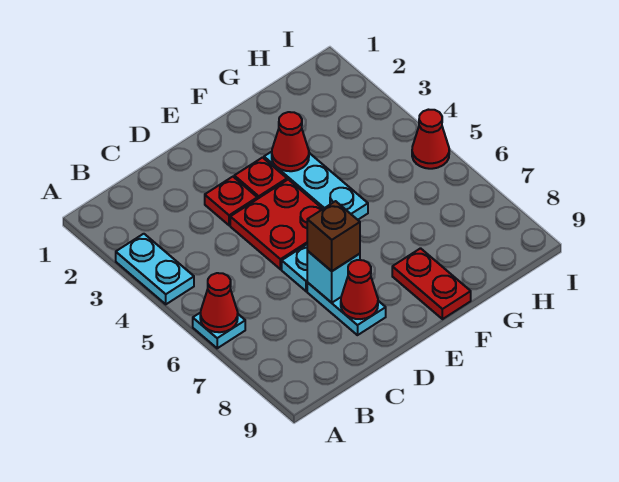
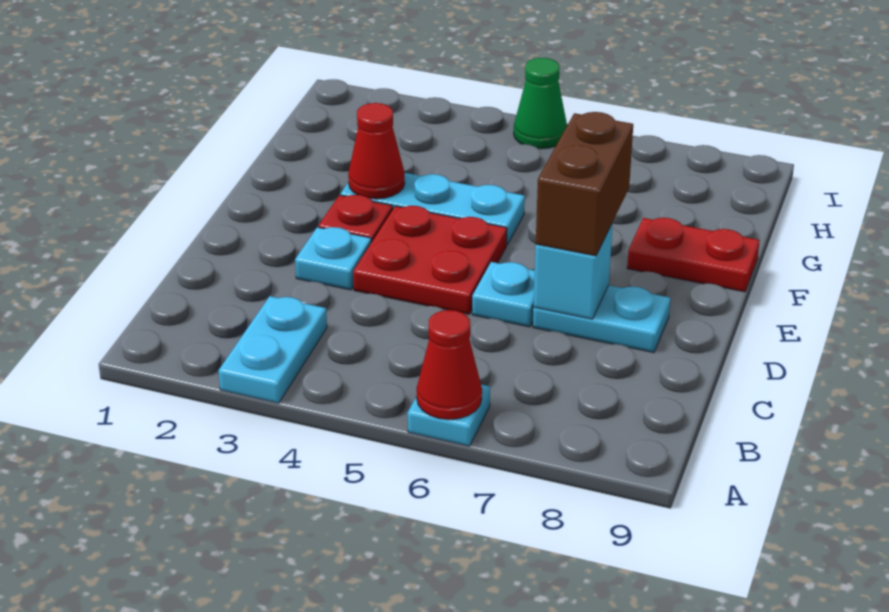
cyan plate A3:A4 level 1 -> cyan plate A3:B3 level 1
red plate D3 level 1 -> cyan plate D3 level 1
brown brick D7 level 3 -> brown brick D7:E7 level 3
red cone D8 level 2 -> none
red cone I5 level 1 -> green cone I5 level 1

